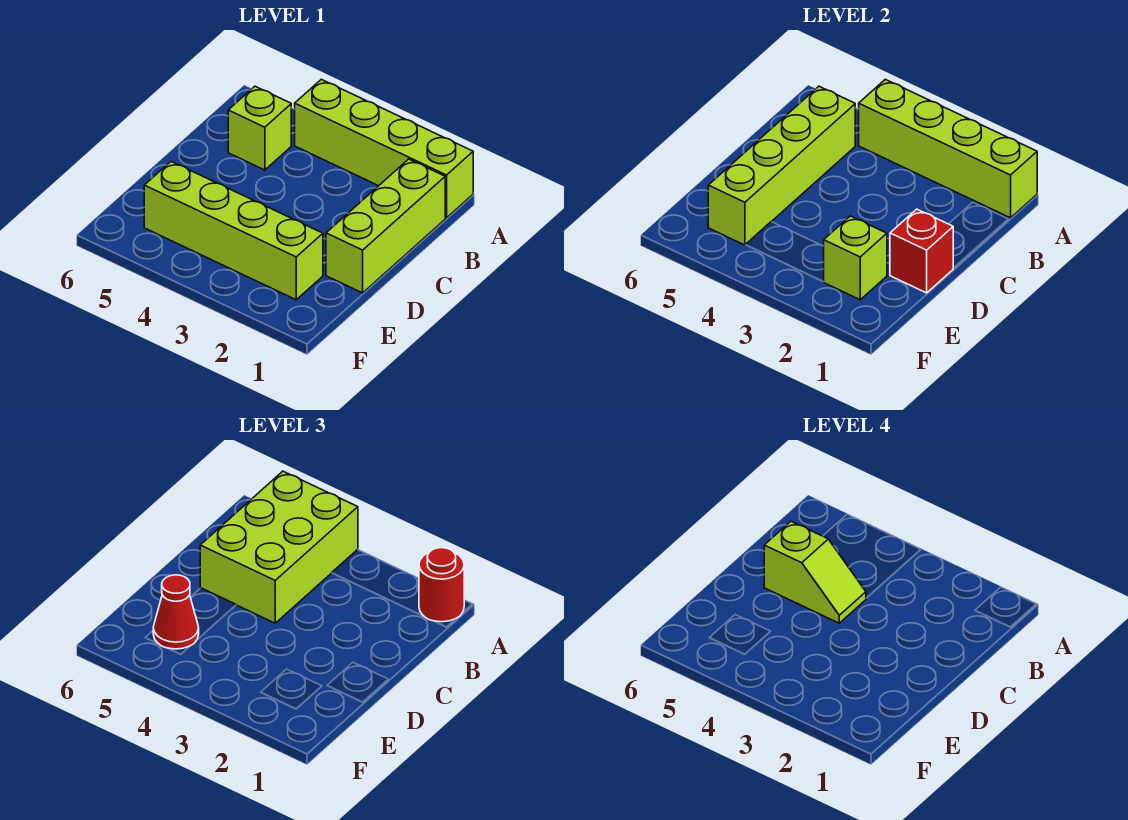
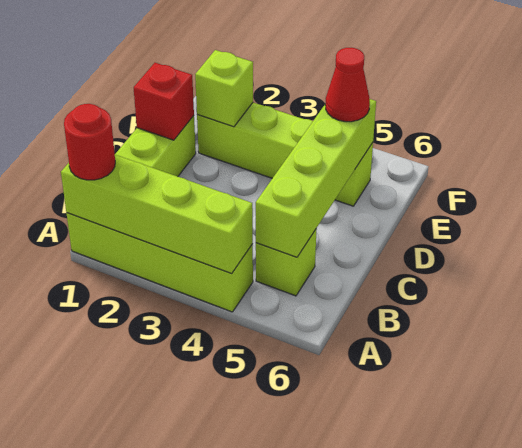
lime brick A4:C5 level 3 -> none
lime slope C4:C5 level 4 top 5 -> none

